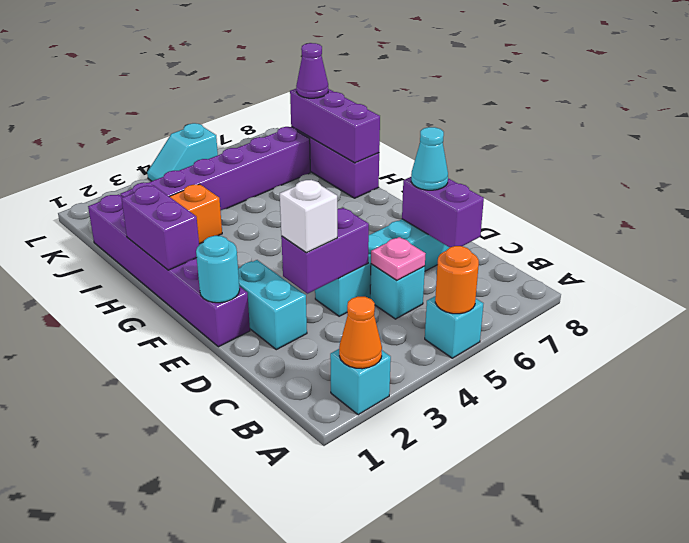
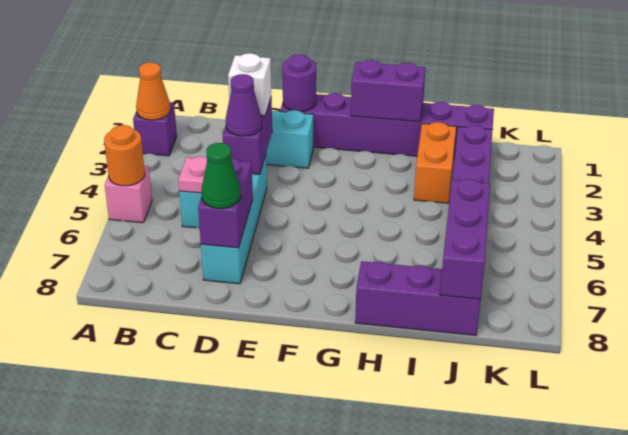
cyan brick A2 level 1 -> purple brick A2 level 1
cyan brick A5 level 1 -> pink brick A5 level 1
purple brick C7:D7 level 2 -> purple brick D6:D7 level 2
cyan cone D7 level 3 -> green cone D7 level 3
cyan round brick E1 level 2 -> purple round brick E1 level 2
purple brick H8:J8 level 2 -> purple brick J6:J8 level 2
purple cone J8 level 3 -> purple cone D4 level 3
cyan slope L4:L5 level 1 top 5 -> none

